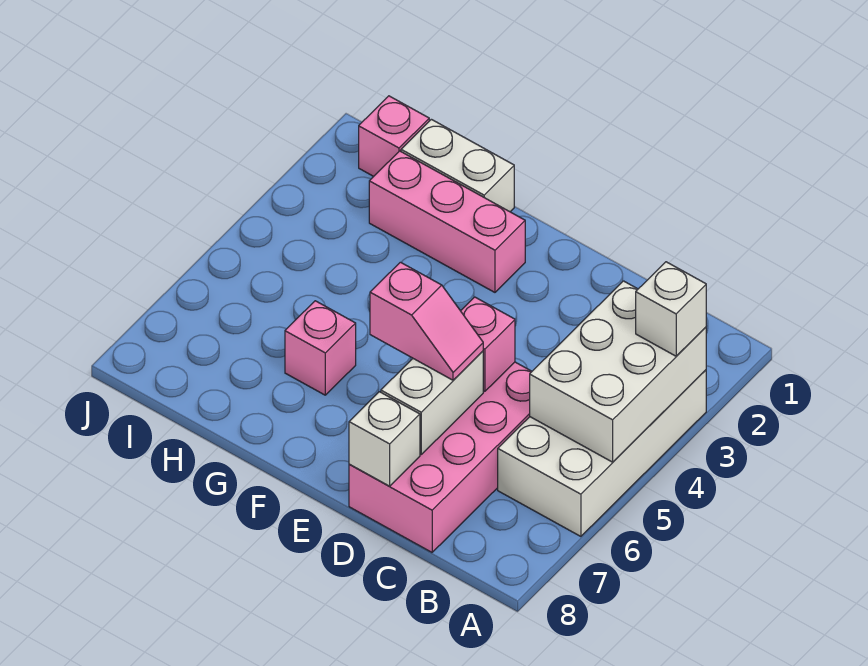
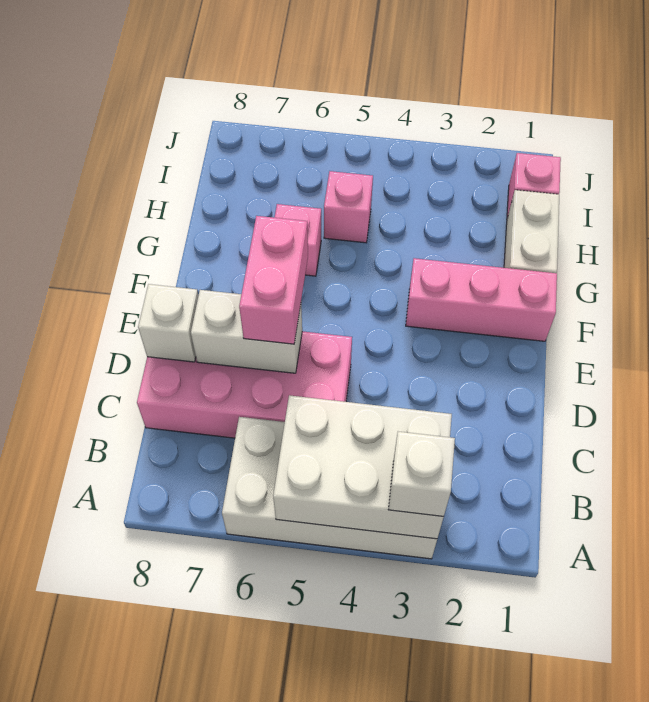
pink brick D5 level 2 -> pink brick H5 level 1
pink slope D6:E6 level 3 top E -> pink brick D6:E6 level 3
pink brick F2:H2 level 1 -> pink brick F1:F3 level 1

